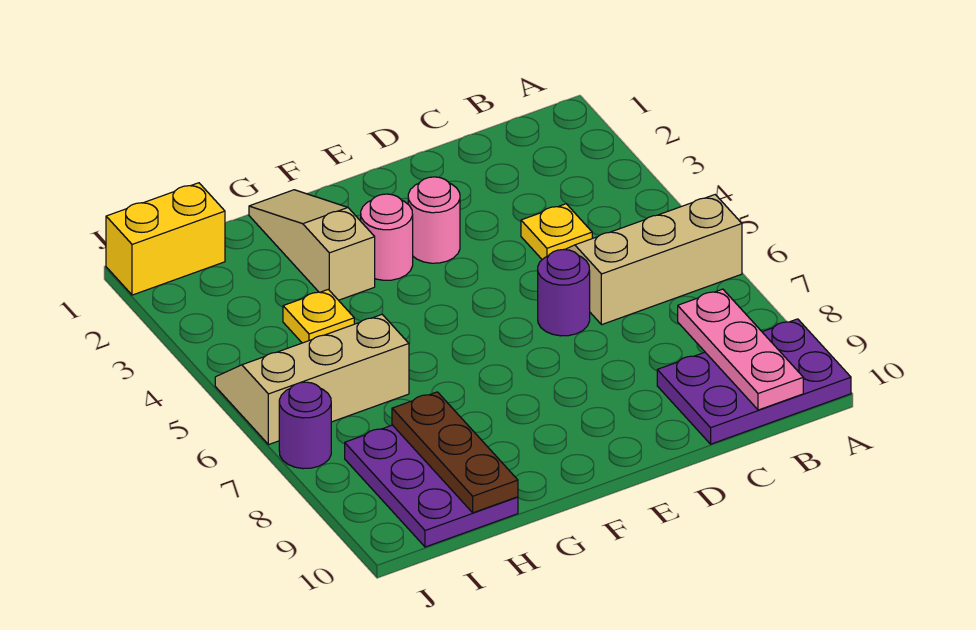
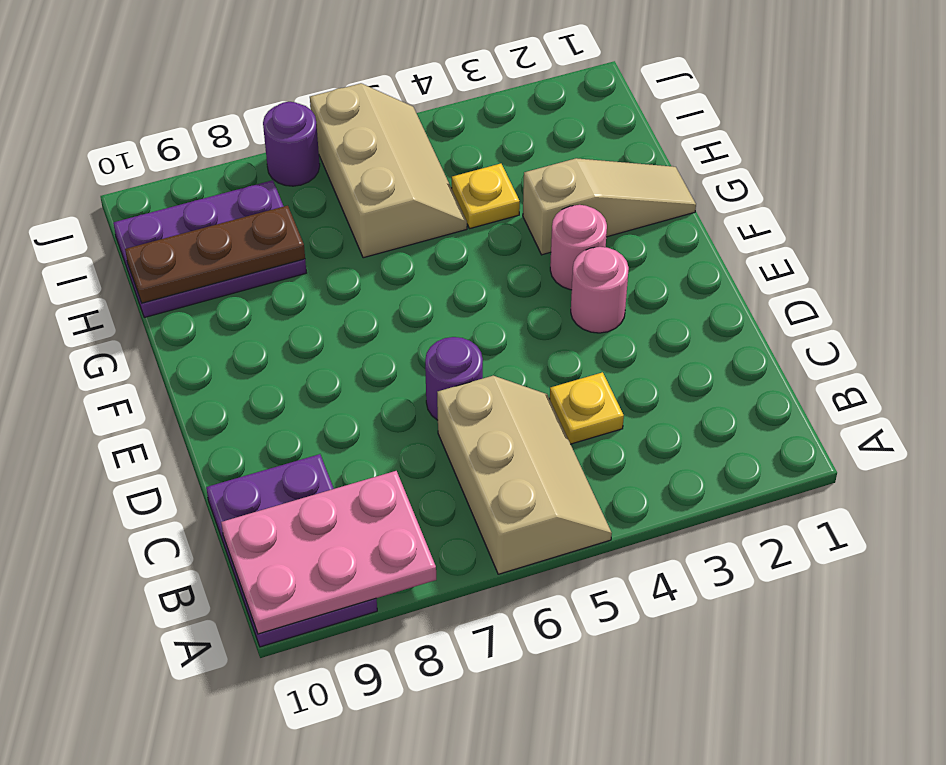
pink plate B8:B10 level 2 -> pink plate A8:B10 level 2
yellow brick I1:J1 level 1 -> none

